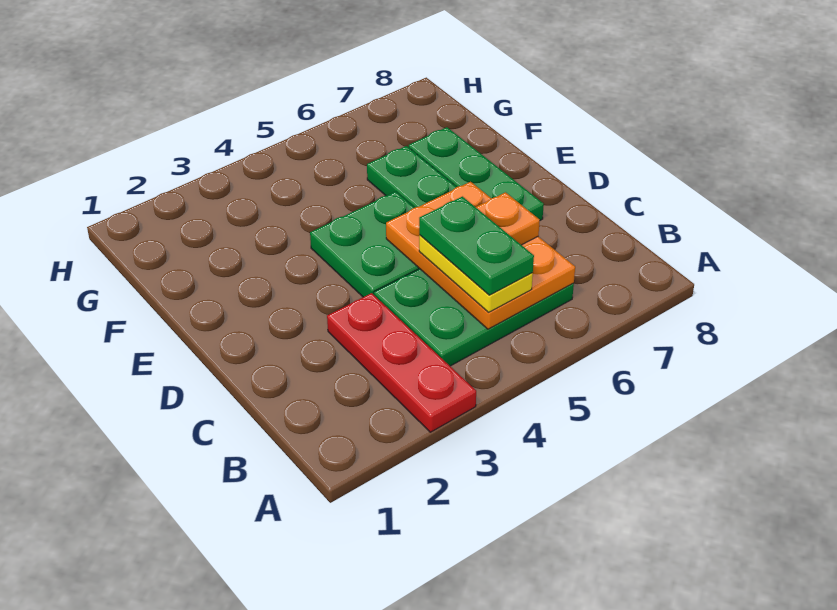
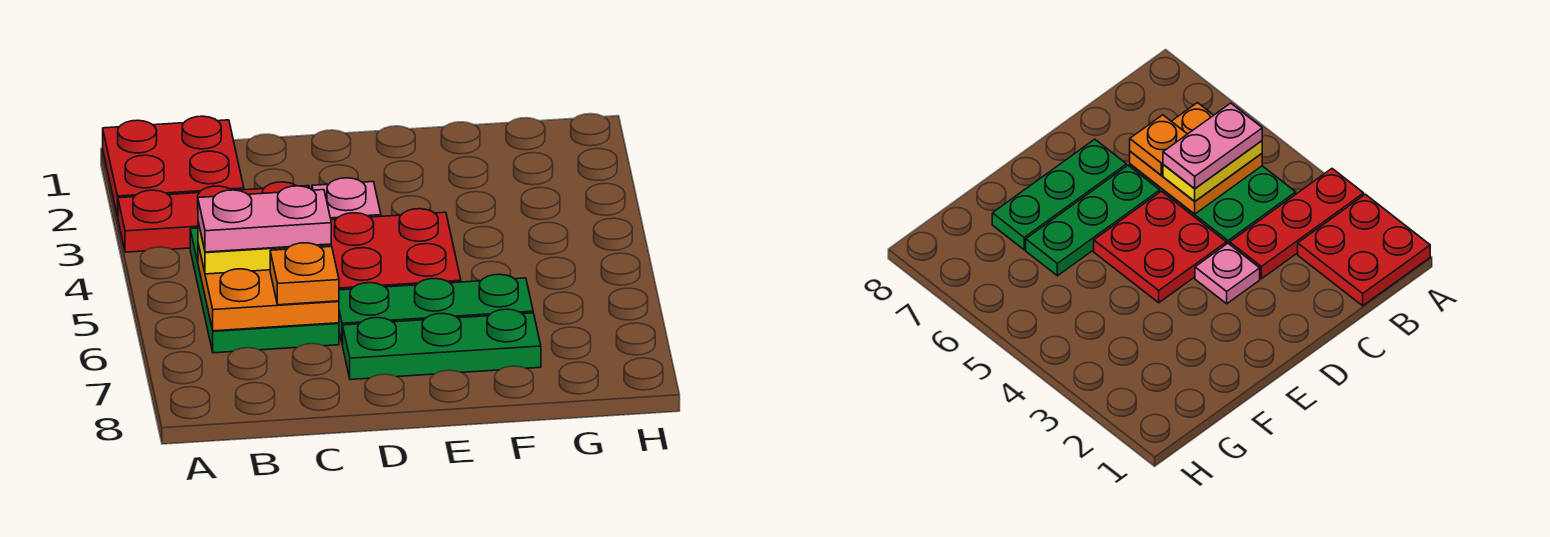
none -> red plate A1:B2 level 1
orange plate B5:D6 level 2 -> orange plate B5:C6 level 2
green plate B5:C5 level 4 -> pink plate B5:C5 level 4
none -> pink plate D3 level 1
green plate D4:E5 level 1 -> red plate D4:E5 level 1

